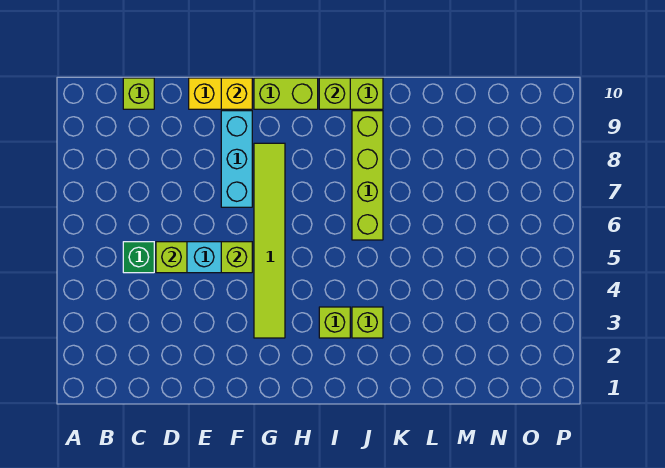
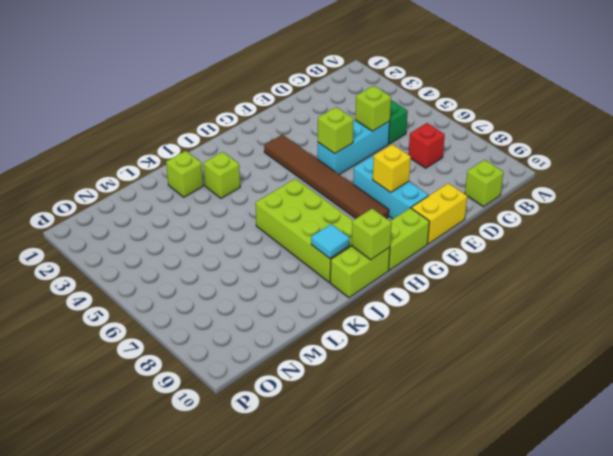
none -> red brick C7 level 1
yellow brick F10 level 2 -> yellow brick F8 level 2
lime tile G3:G8 level 1 -> brown tile G3:G8 level 1
lime brick I3 level 1 -> lime brick K2 level 1
lime brick J6:J9 level 1 -> lime brick I6:J9 level 1
none -> cyan tile J9 level 2

